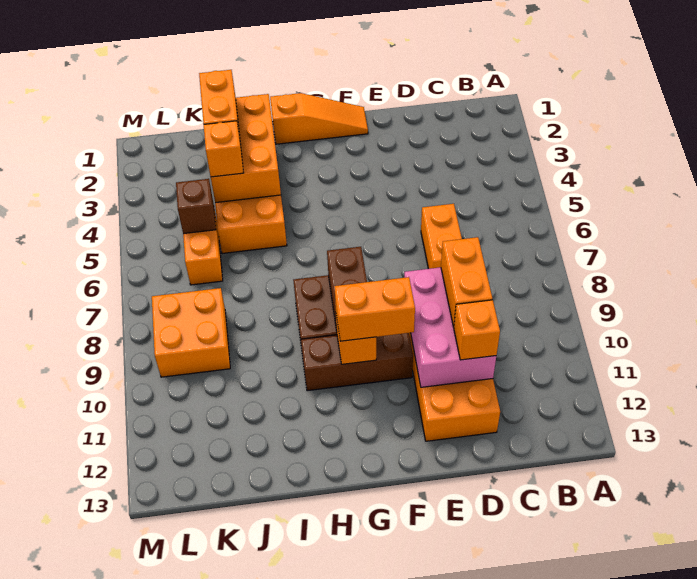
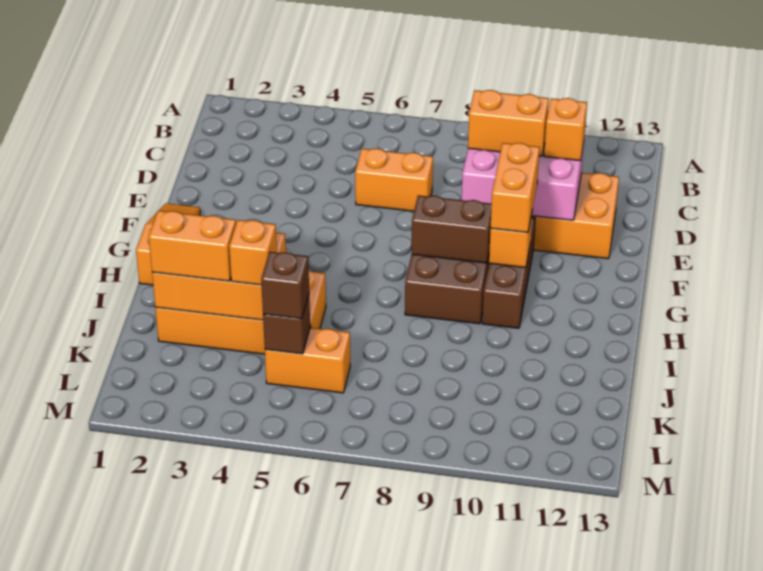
none -> brown brick K5 level 3
orange brick K8:L9 level 1 -> none

